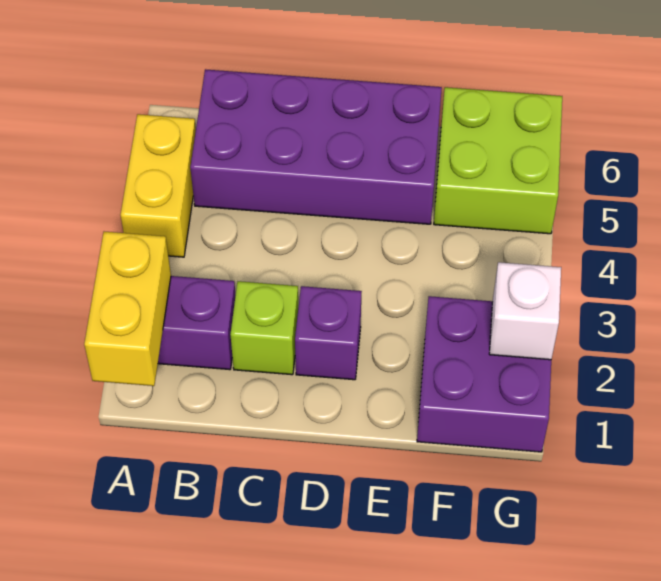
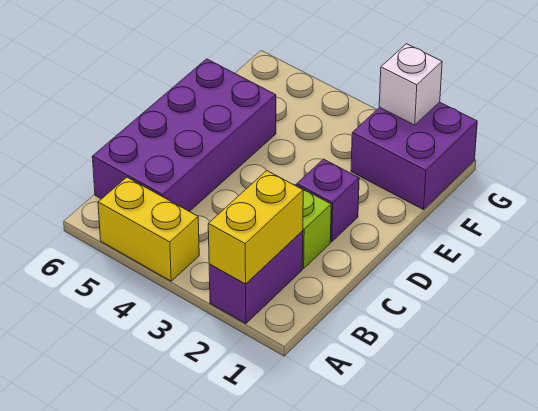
yellow brick A1:A2 level 2 -> yellow brick A2:B2 level 2
lime brick F5:G6 level 1 -> none

